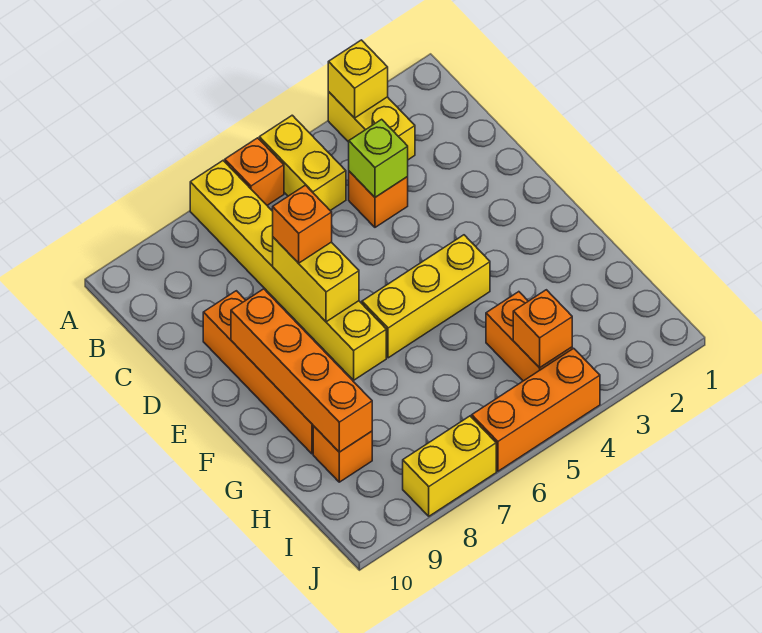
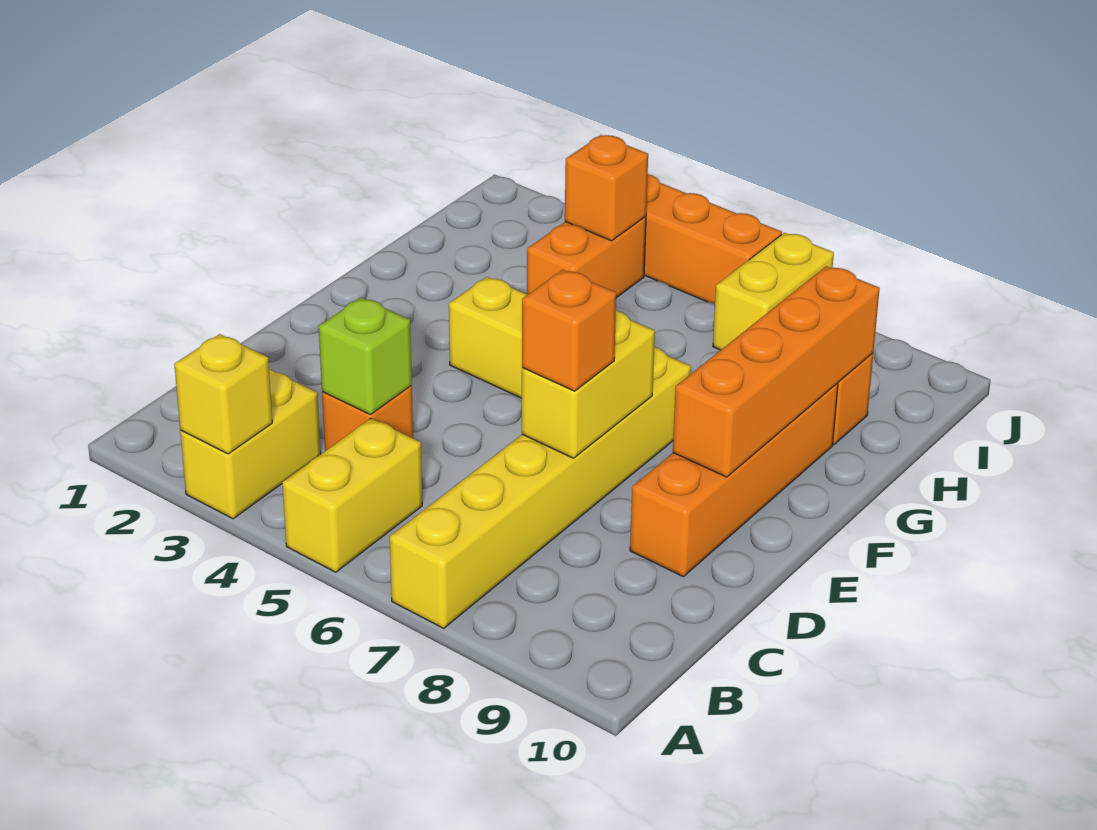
orange brick A6 level 1 -> none
yellow brick J7:J8 level 1 -> yellow brick I7:J7 level 1

